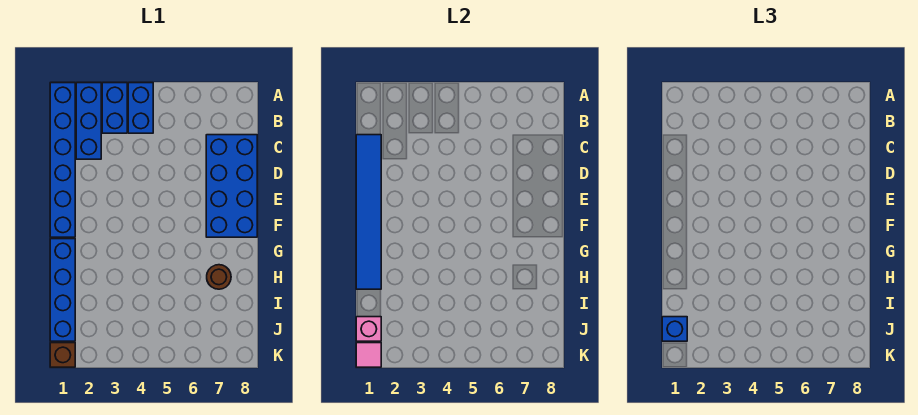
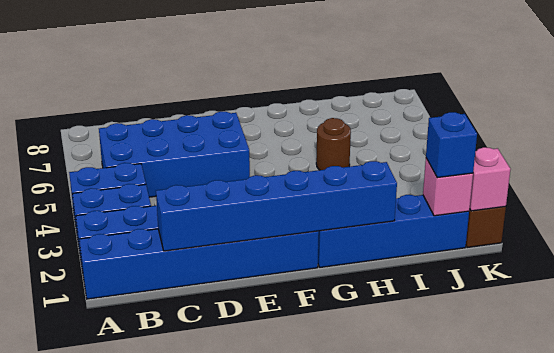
blue tile C1:H1 level 2 -> blue brick C1:H1 level 2
blue brick C7:F8 level 1 -> blue brick B5:E6 level 1
brown round brick H7 level 1 -> brown round brick H5 level 1
pink tile K1 level 2 -> pink brick K1 level 2

